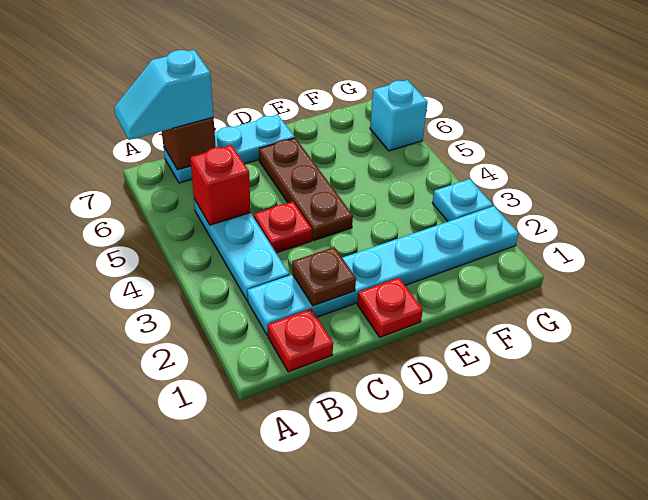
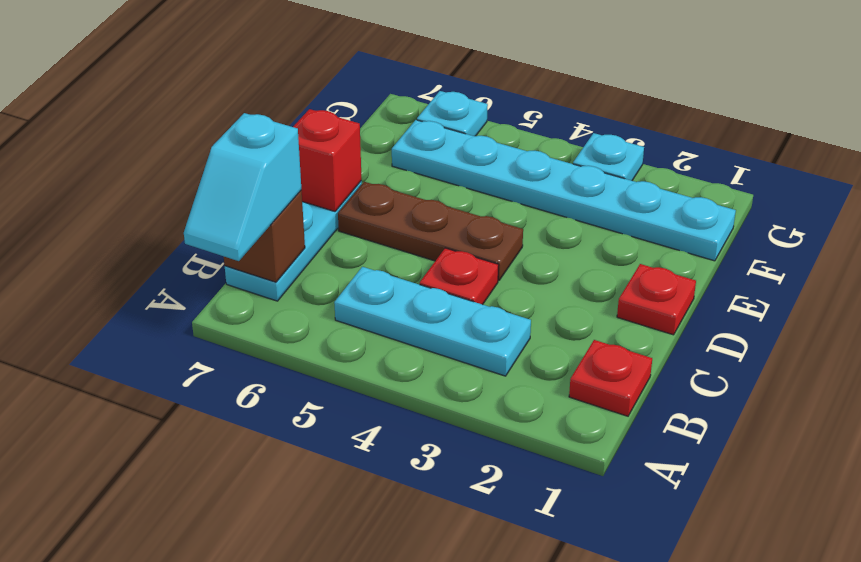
cyan plate B2:G2 level 1 -> cyan plate F1:F6 level 1
red brick B5 level 2 -> red brick D7 level 2
brown plate C2 level 2 -> none
cyan brick G6 level 1 -> cyan plate G6 level 1

